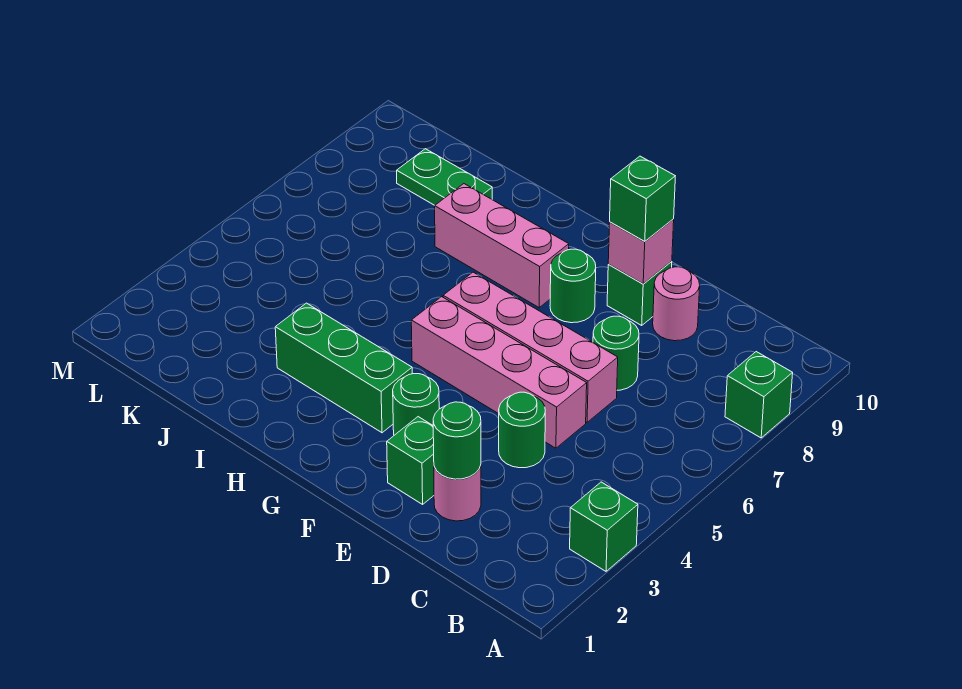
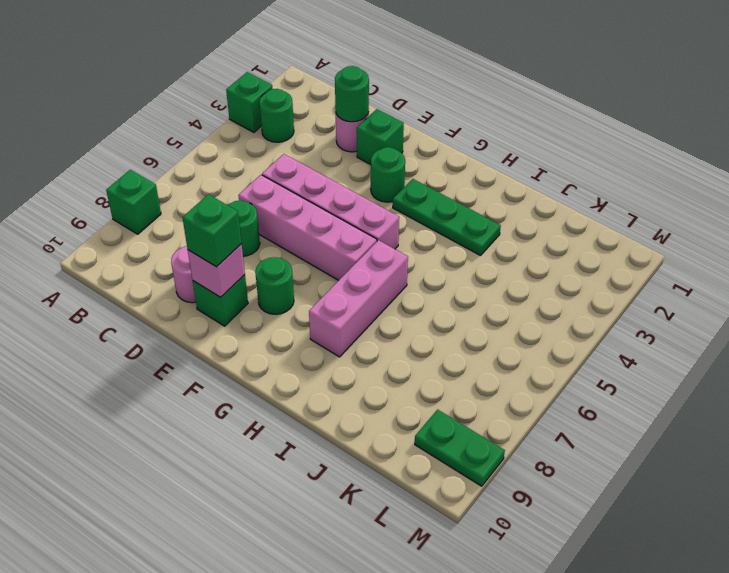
green round brick D4 level 1 -> green round brick B3 level 1
green brick G3:I3 level 1 -> green plate G3:I3 level 1
pink brick G8:I8 level 1 -> pink brick H6:H8 level 1
green plate J9:K9 level 1 -> green plate L9:M9 level 1

